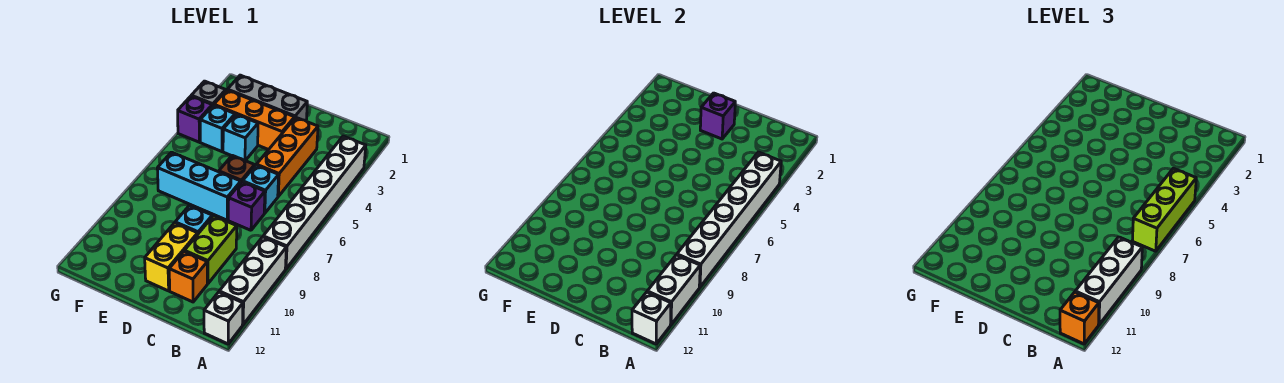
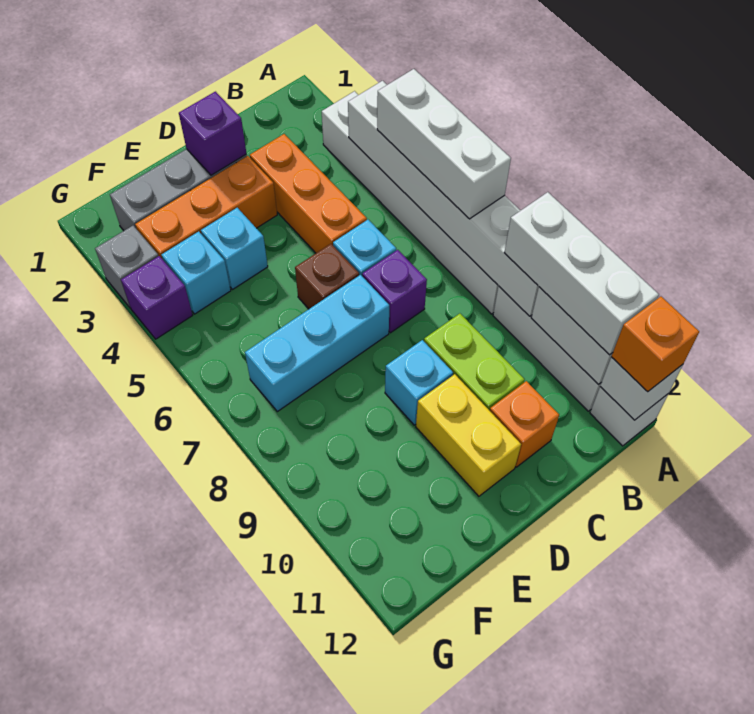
lime brick A5:A7 level 3 -> white brick A5:A7 level 3

